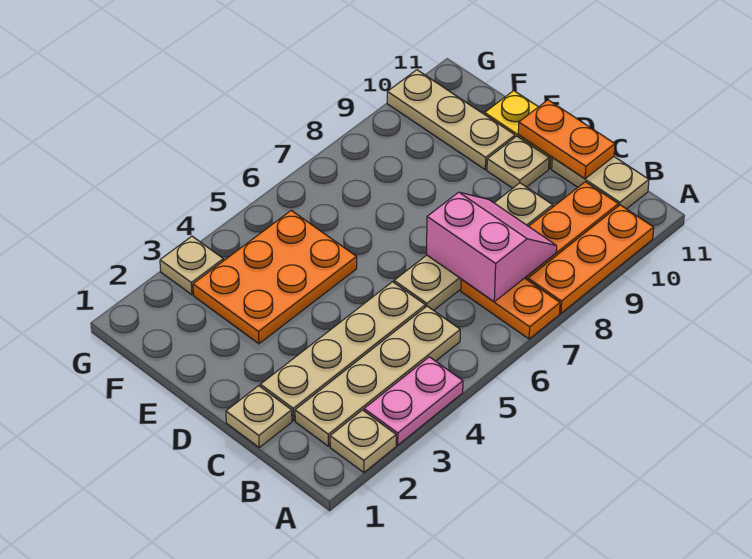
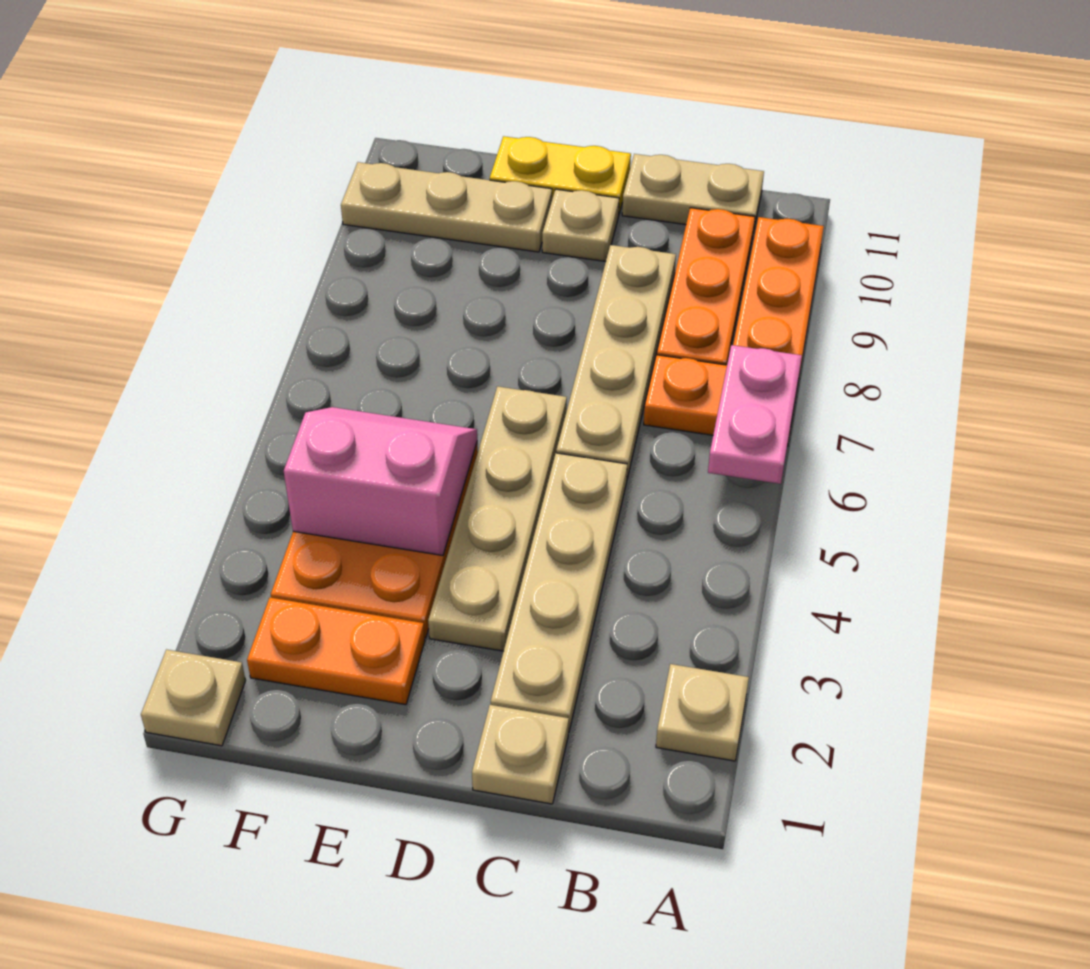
pink plate A3:A4 level 1 -> pink plate A6:A7 level 2
tan plate B2:B5 level 1 -> tan plate D3:D6 level 1
pink slope B7:C8 level 2 top 7 -> pink slope E4:F5 level 2 top 4
orange plate C11:D11 level 2 -> orange plate E2:F2 level 1
tan plate G3 level 1 -> tan plate G1 level 1

